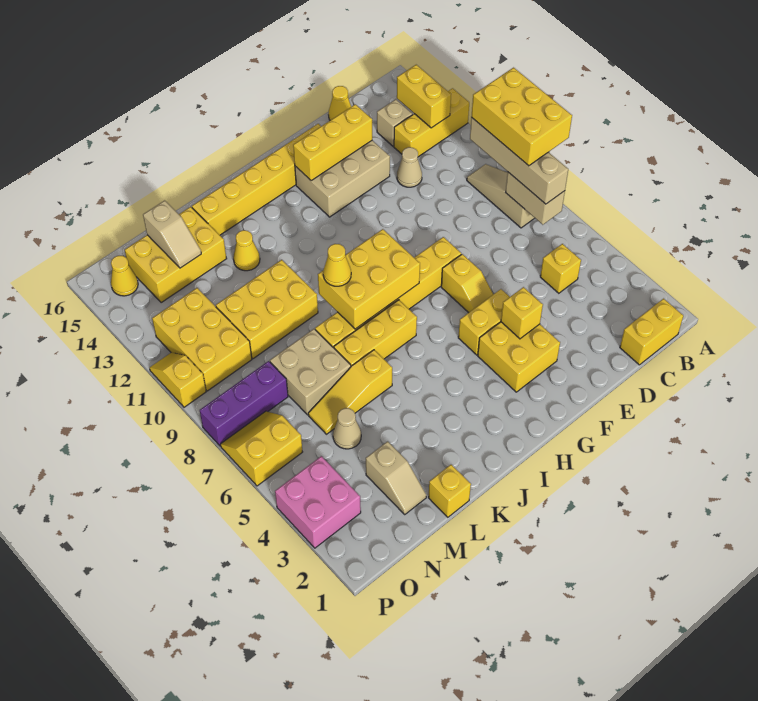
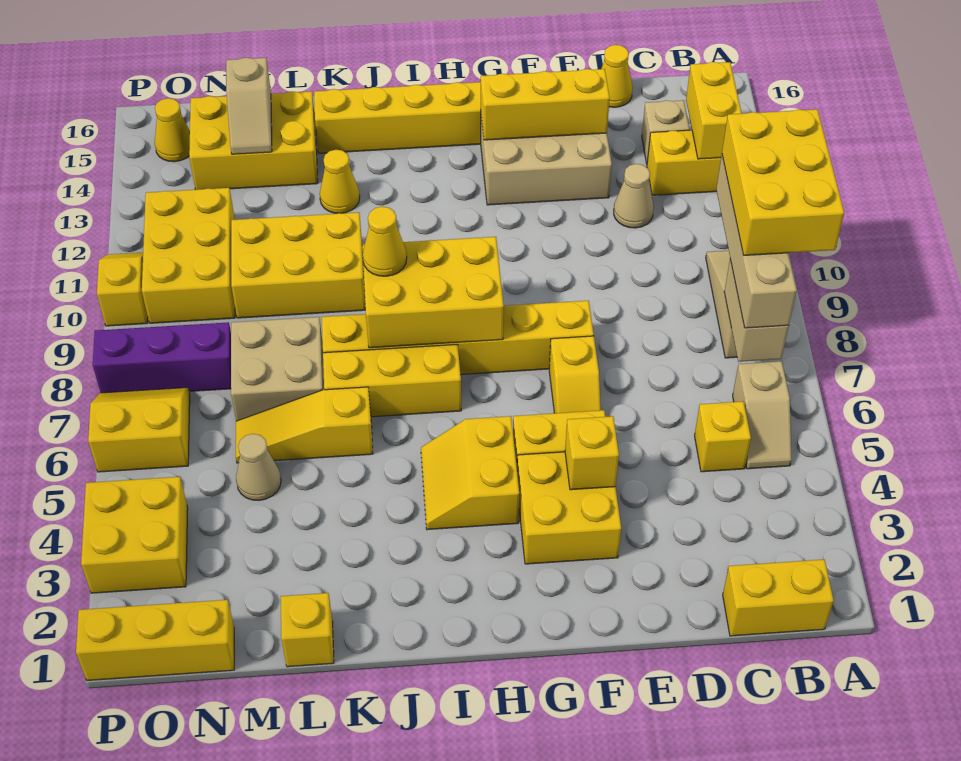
none -> yellow slope H4:I5 level 1 top H
tan slope M2:M3 level 1 top 3 -> tan slope B5:B6 level 1 top 6
none -> yellow brick N1:P1 level 1
pink brick O3:P4 level 1 -> yellow brick O3:P4 level 1

